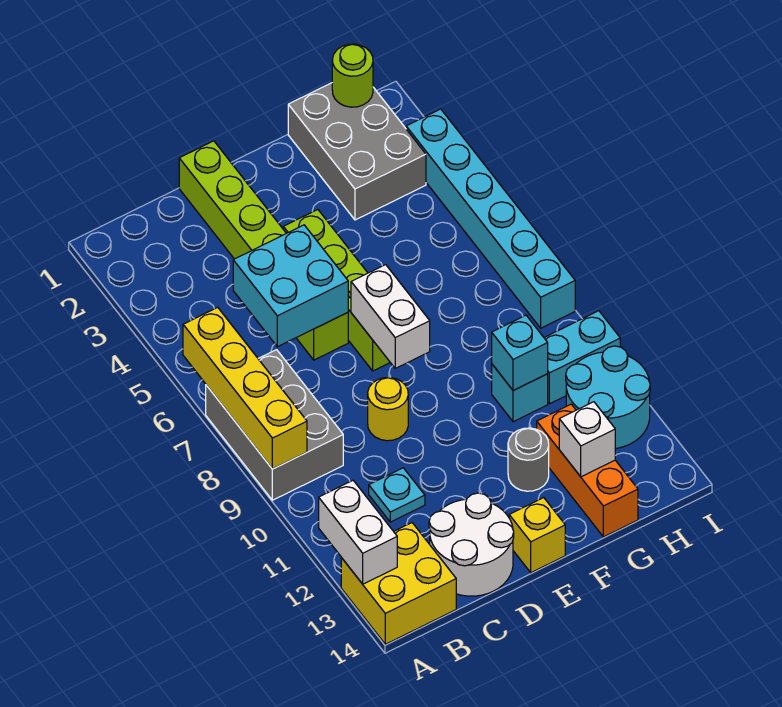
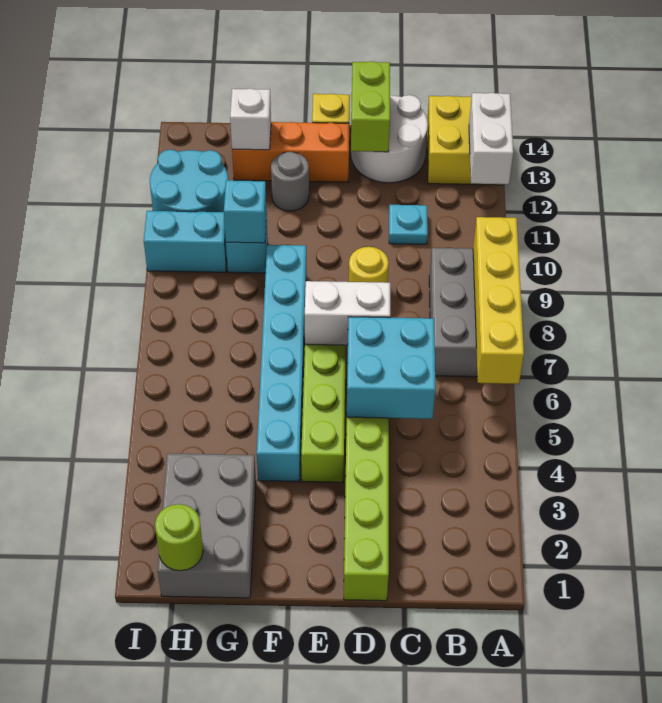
none -> lime brick D13:D14 level 2
white brick E7:E8 level 2 -> white brick D7:E7 level 2
orange brick G12:G14 level 1 -> orange brick E13:G13 level 1
cyan brick I3:I8 level 1 -> cyan brick F4:F9 level 1

